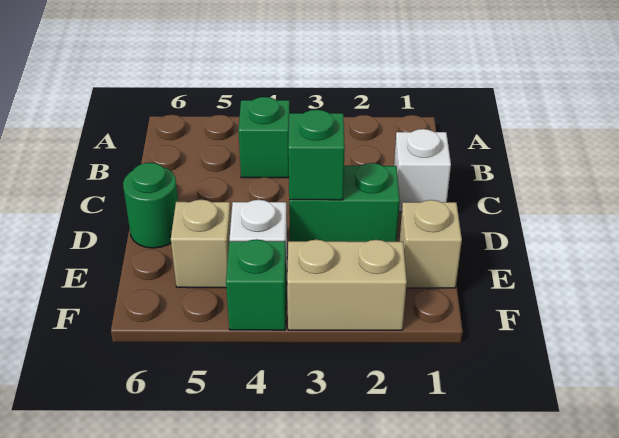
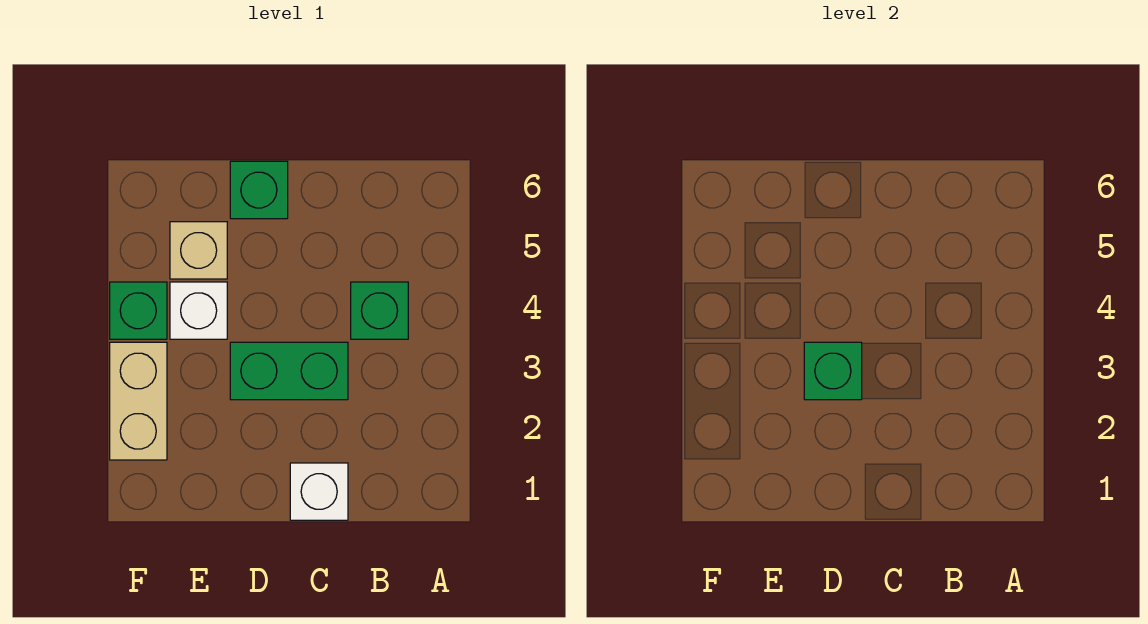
green brick D2:D3 level 1 -> green brick C3:D3 level 1
green round brick D6 level 1 -> green brick D6 level 1
tan brick E1 level 1 -> none

